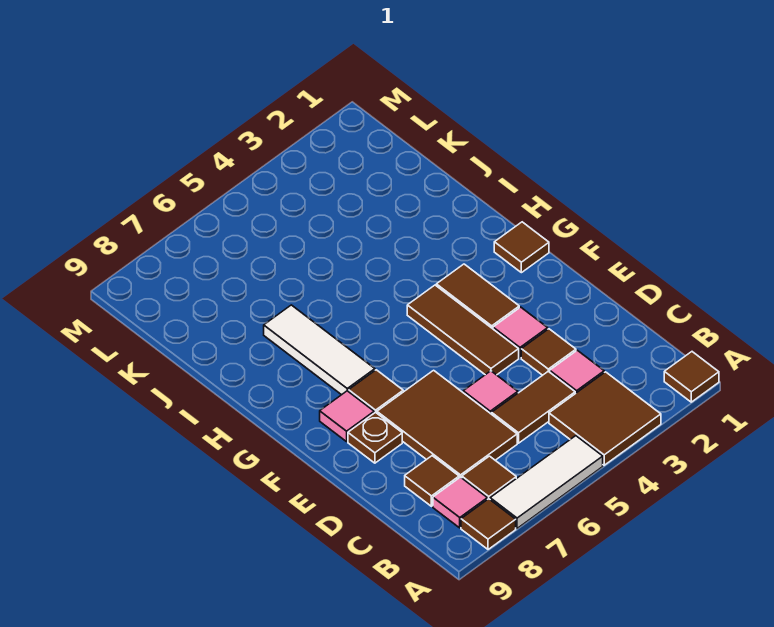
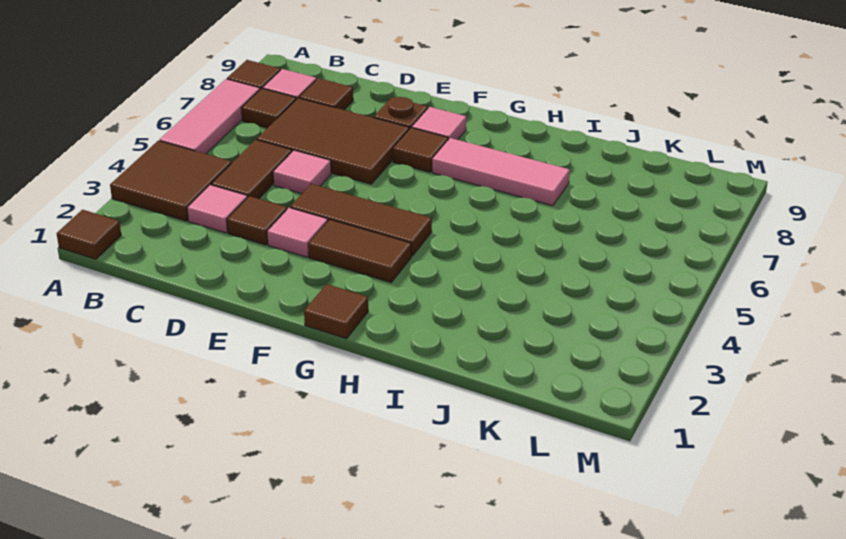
white tile A5:A7 level 1 -> pink tile A5:A7 level 1
white tile G7:I7 level 1 -> pink tile G7:I7 level 1

